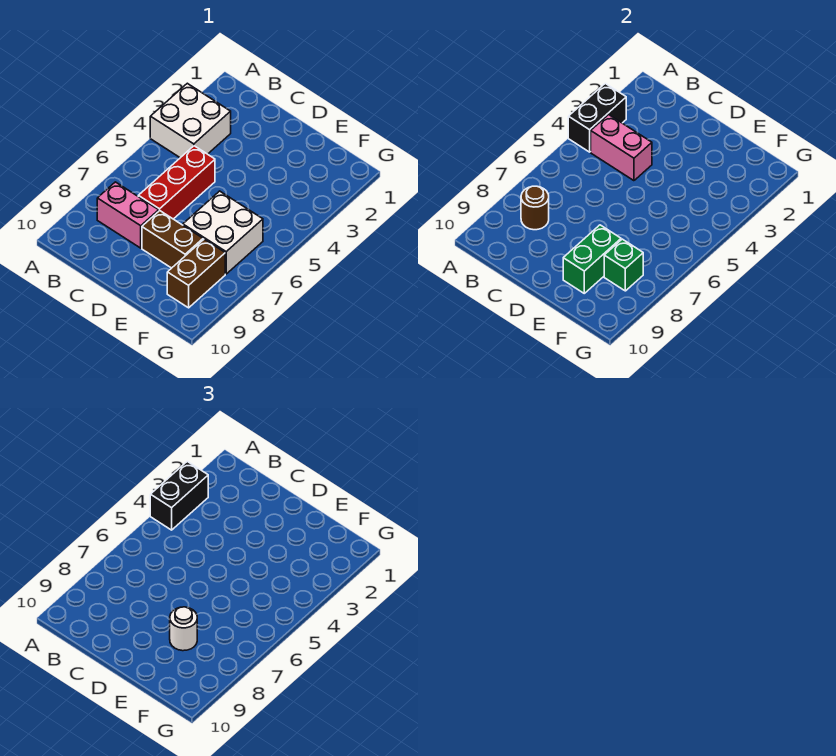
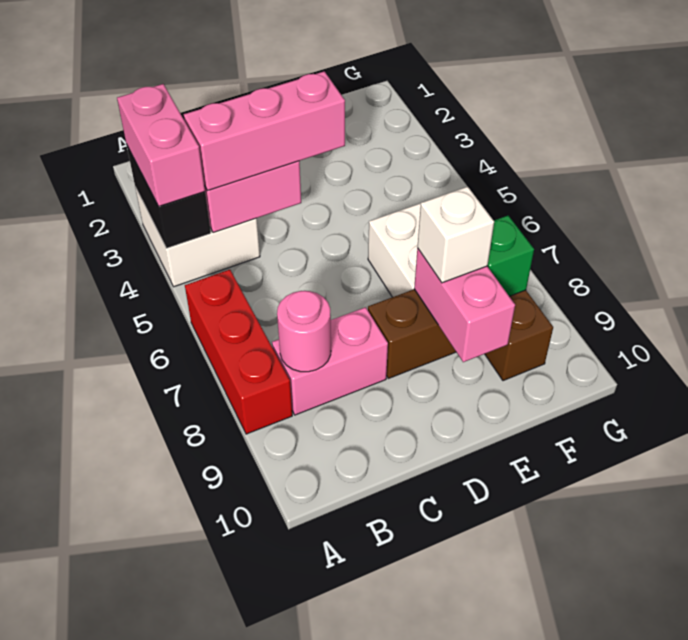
black brick A3:A4 level 3 -> pink brick A3:A4 level 3
none -> pink brick B4:D4 level 3
brown round brick B8 level 2 -> pink round brick B8 level 2
red brick C5:C7 level 1 -> red brick A6:A8 level 1
green brick E8:E9 level 2 -> pink brick E8:E9 level 2
white round brick E8 level 3 -> white brick E8 level 3

